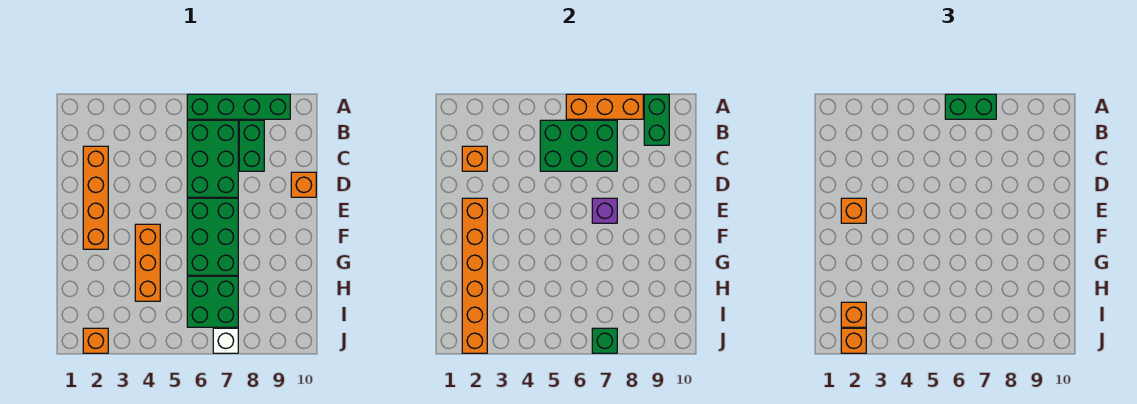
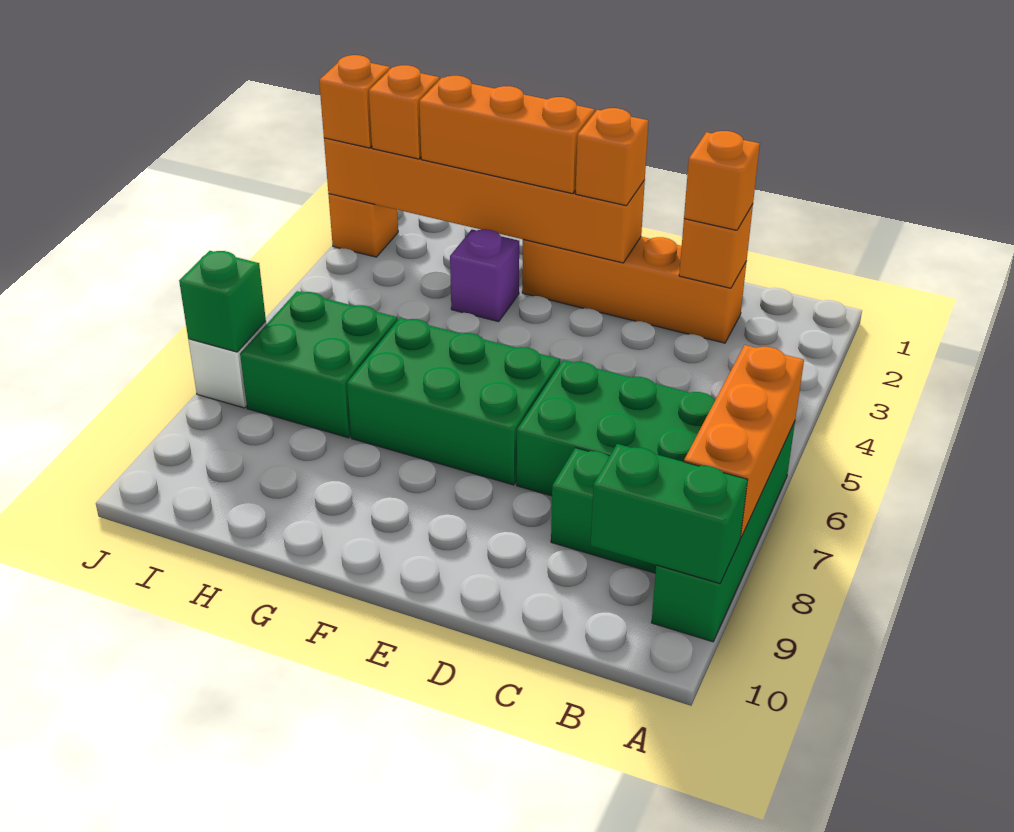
green brick A6:A7 level 3 -> none
green brick B5:C7 level 2 -> none
orange brick D10 level 1 -> orange brick C2 level 3
purple brick E7 level 2 -> purple brick G3 level 1
orange brick F4:H4 level 1 -> orange brick F2:H2 level 3

